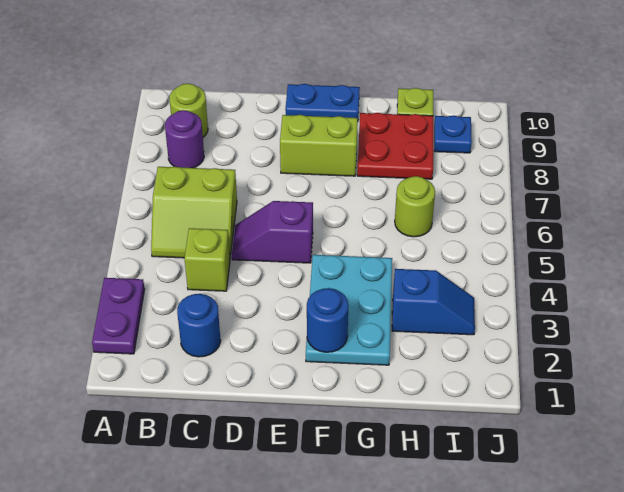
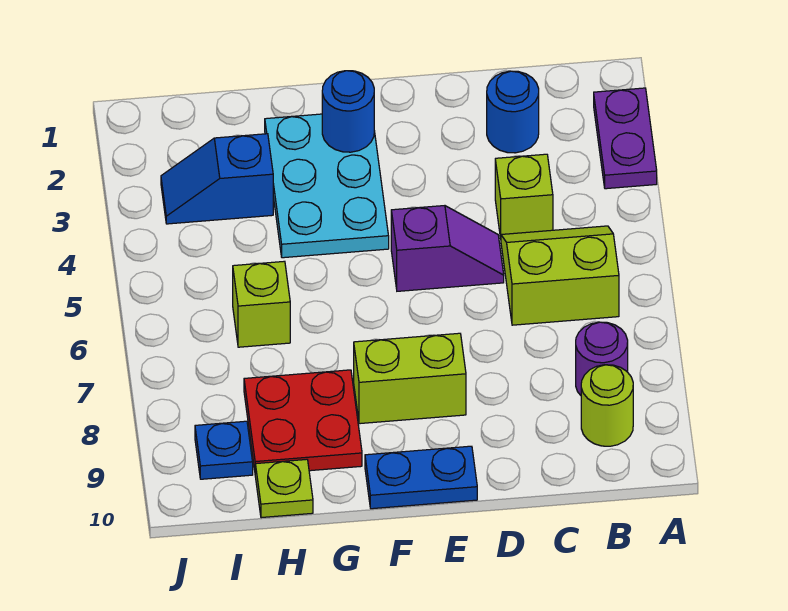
lime round brick H6 level 1 -> lime brick H6 level 1

